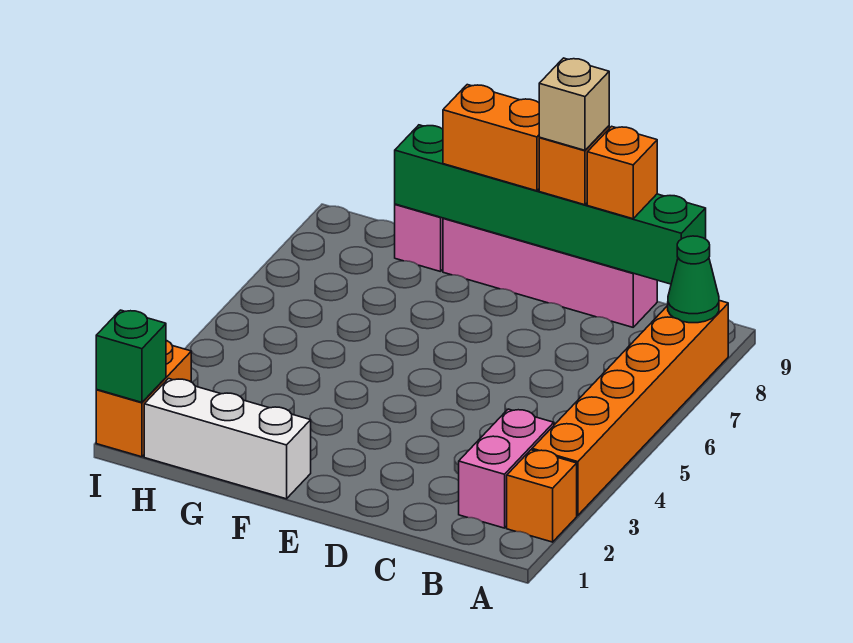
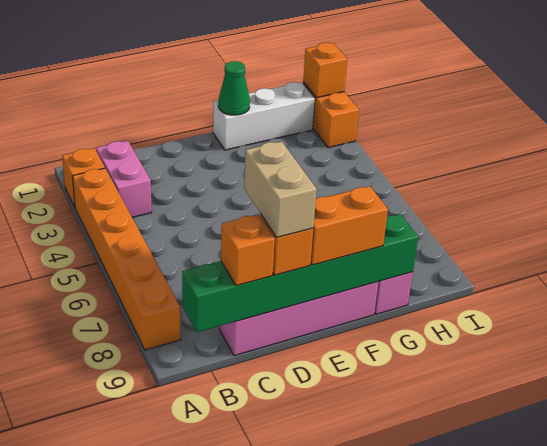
green cone A8 level 2 -> green cone F1 level 2
tan brick D9 level 4 -> tan brick D8:D9 level 4
green brick I1 level 2 -> orange brick I1 level 2

